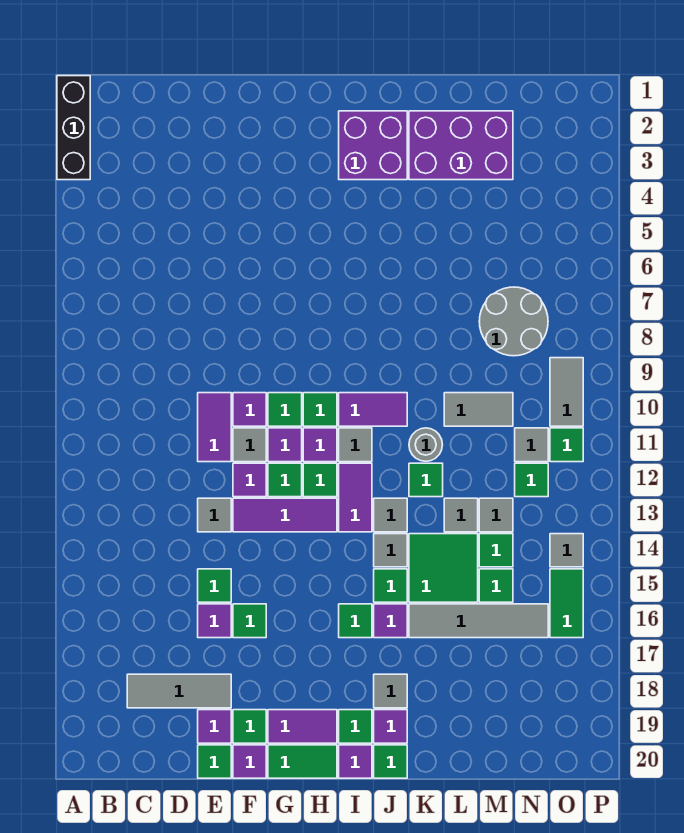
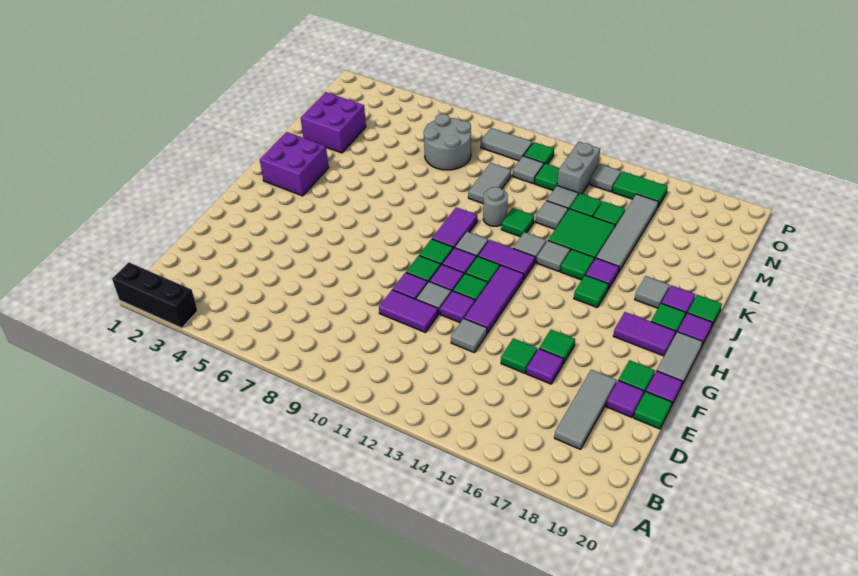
purple tile G19:H19 level 1 -> purple tile H18:H19 level 1
green tile G20:H20 level 1 -> grey tile G20:H20 level 1
purple brick K2:M3 level 1 -> purple brick L2:M3 level 1
none -> grey brick N13:O13 level 1

